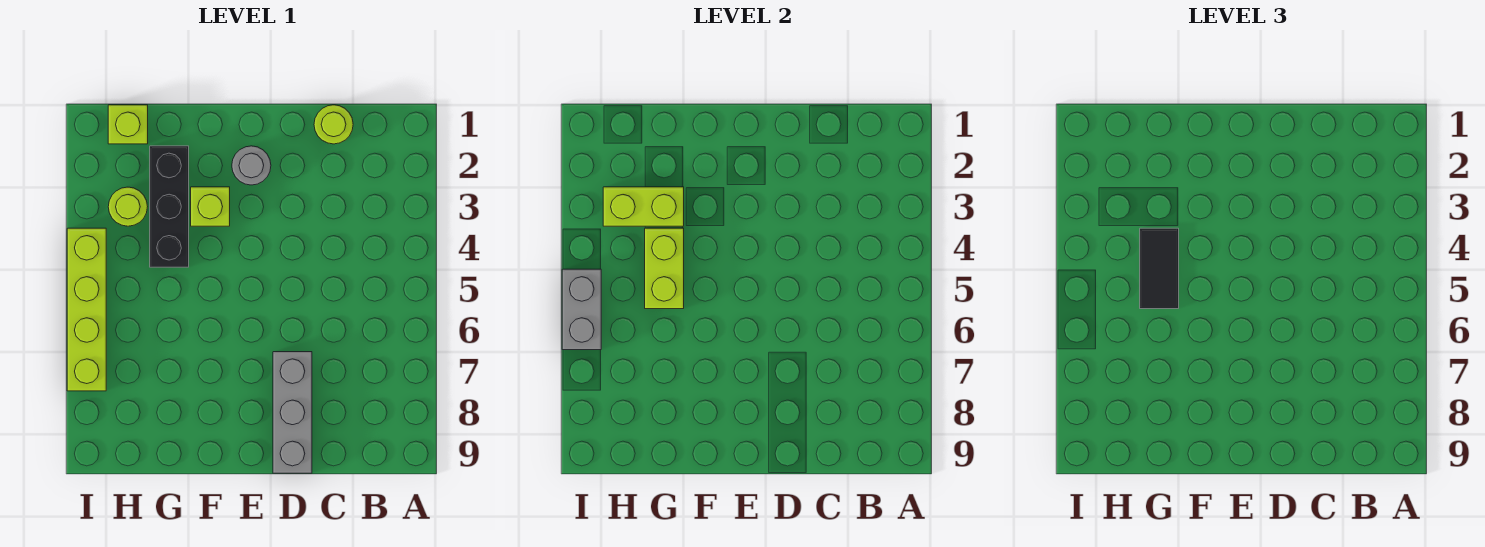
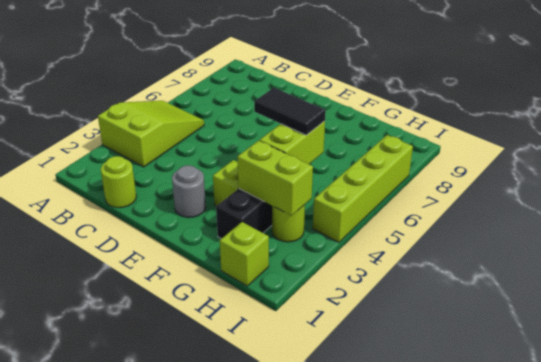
none -> lime slope A3:B5 level 1 top 3
grey brick D7:D9 level 1 -> none
black tile G4:G5 level 3 -> black tile F5:G5 level 3
grey brick I5:I6 level 2 -> none

